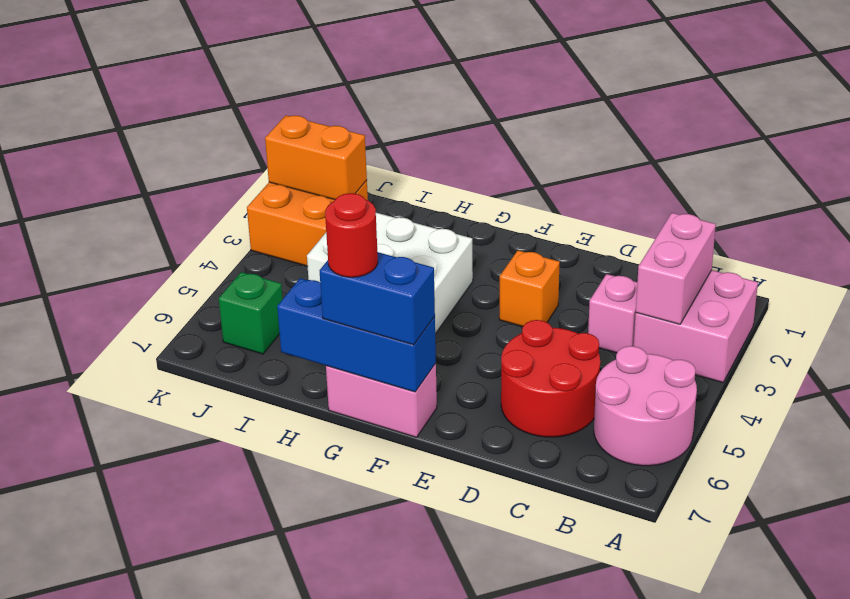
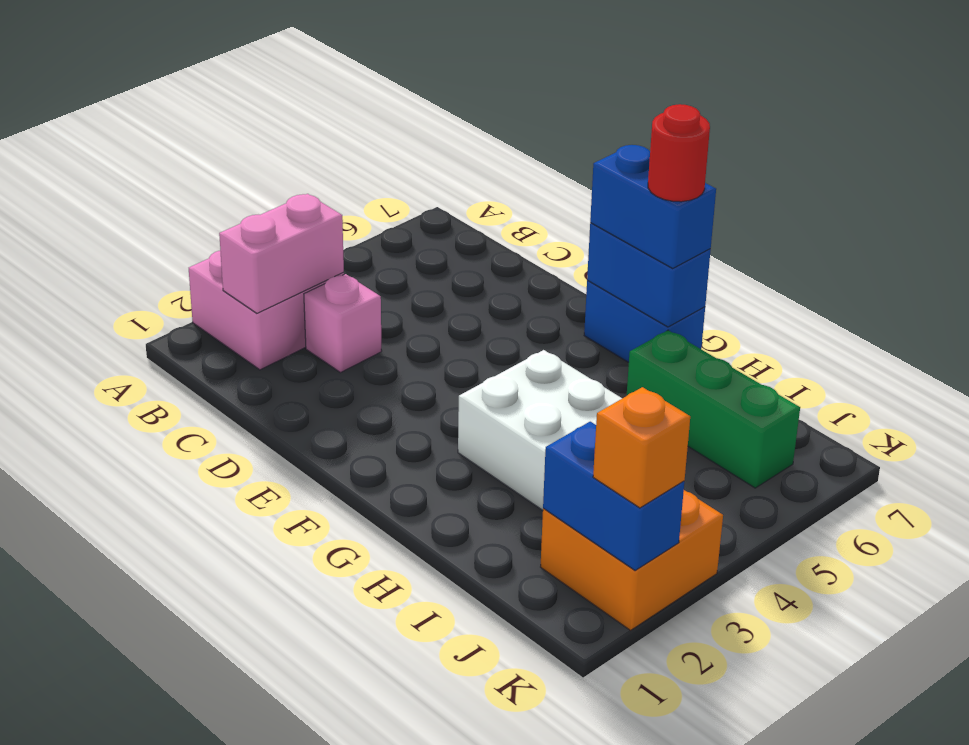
pink round brick A5:B6 level 1 -> none
red round brick C5:D6 level 1 -> none
orange brick E3 level 1 -> orange brick K2 level 3
pink brick F7:G7 level 1 -> blue brick F7:G7 level 1
blue brick F7:H7 level 2 -> blue brick F7:G7 level 2
orange brick J2:K2 level 2 -> blue brick J2:K2 level 2
green brick J6 level 1 -> green brick H6:J6 level 1

